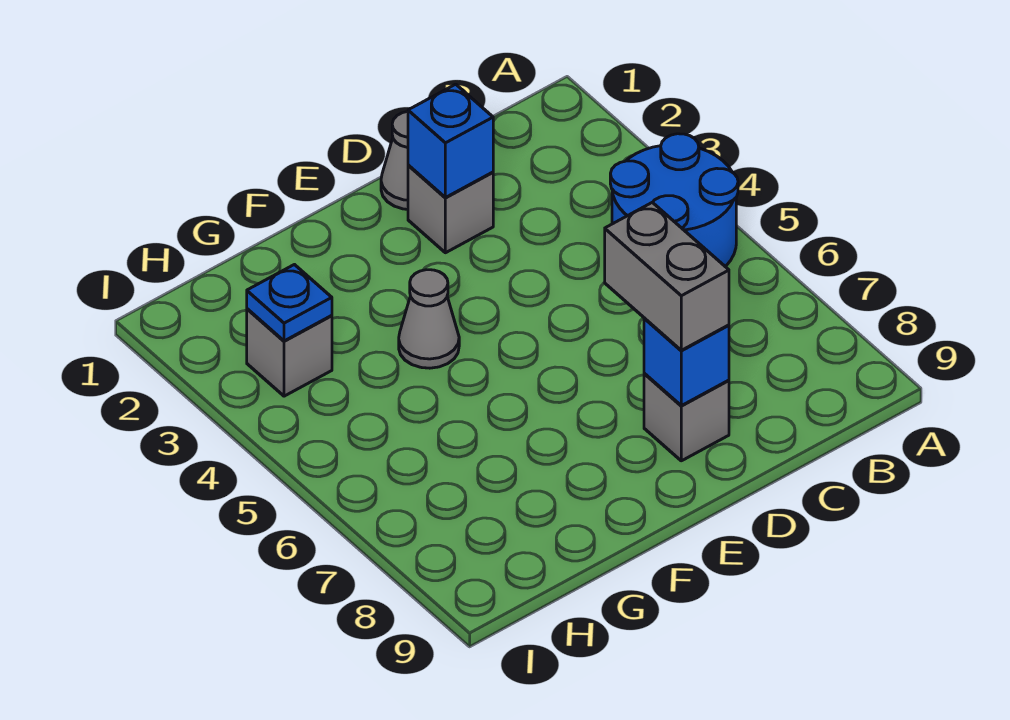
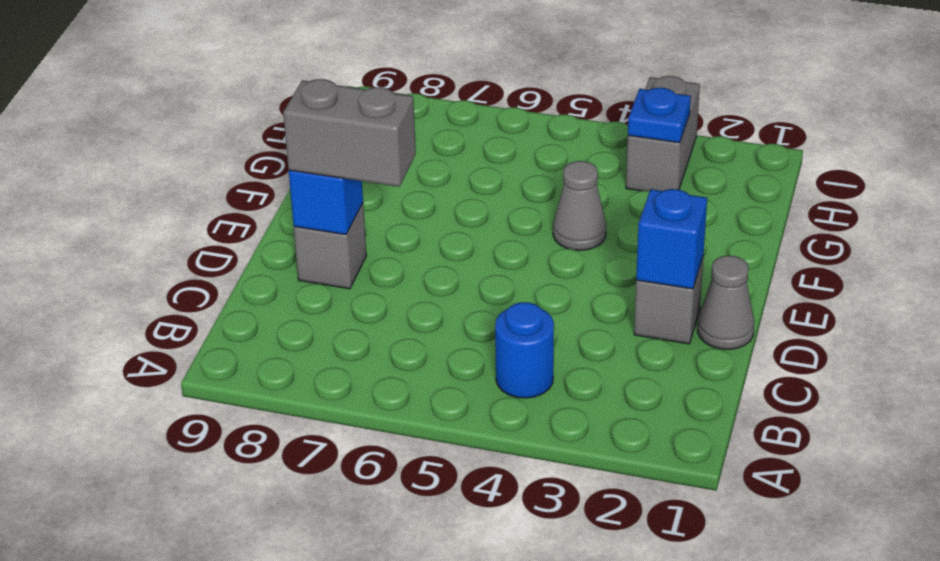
blue round brick A4:B5 level 1 -> blue round brick B4 level 1
grey brick H3 level 1 -> grey brick H3:I3 level 1

